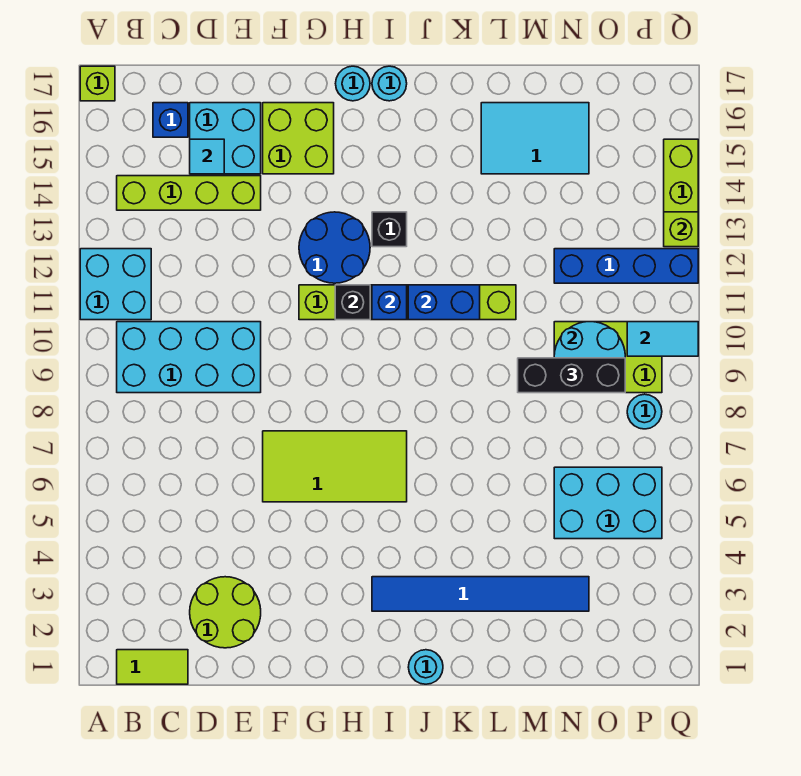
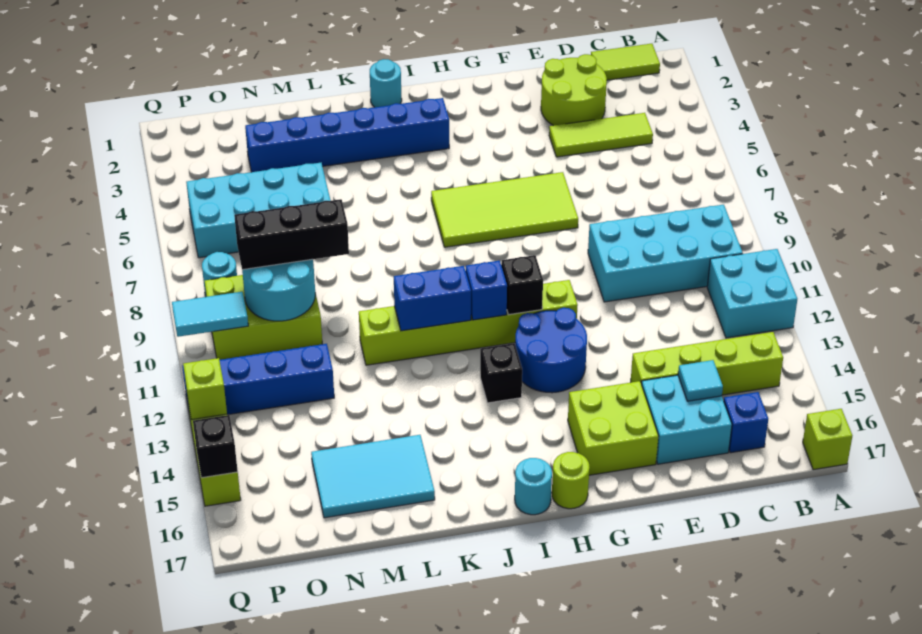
none -> lime tile C4:E4 level 1
cyan round brick H17 level 1 -> lime round brick H17 level 1
blue tile I3:N3 level 1 -> blue brick I3:N3 level 1
cyan brick N5:P6 level 1 -> cyan brick M5:P6 level 1
none -> black brick Q15 level 2

